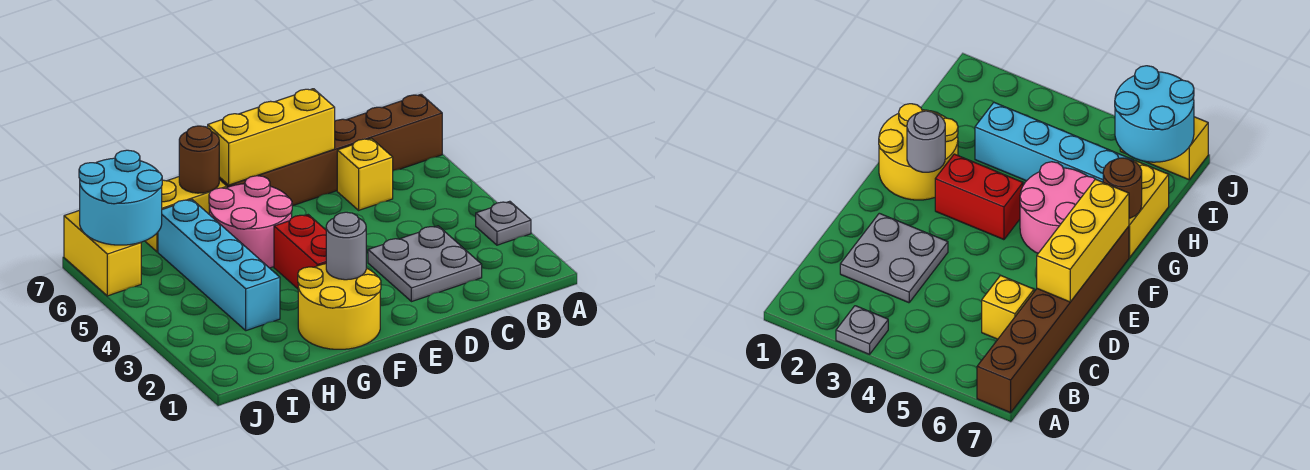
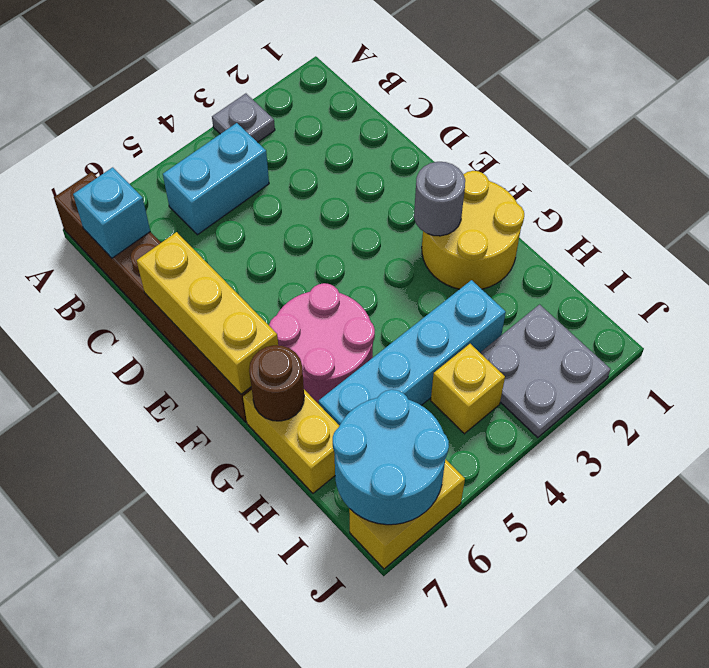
none -> cyan brick B4:B5 level 1
none -> cyan brick B7 level 2
grey plate C2:D3 level 1 -> grey plate I2:J3 level 1
yellow brick C6 level 1 -> yellow brick I4 level 1
red brick F3:F4 level 1 -> none

